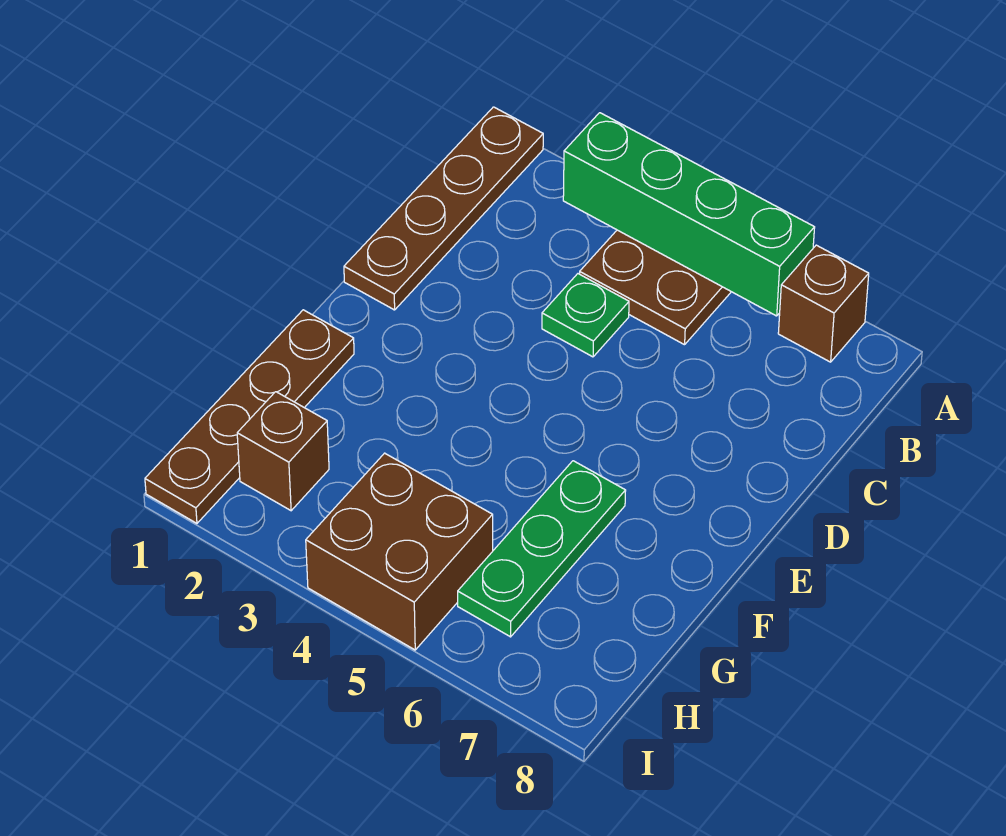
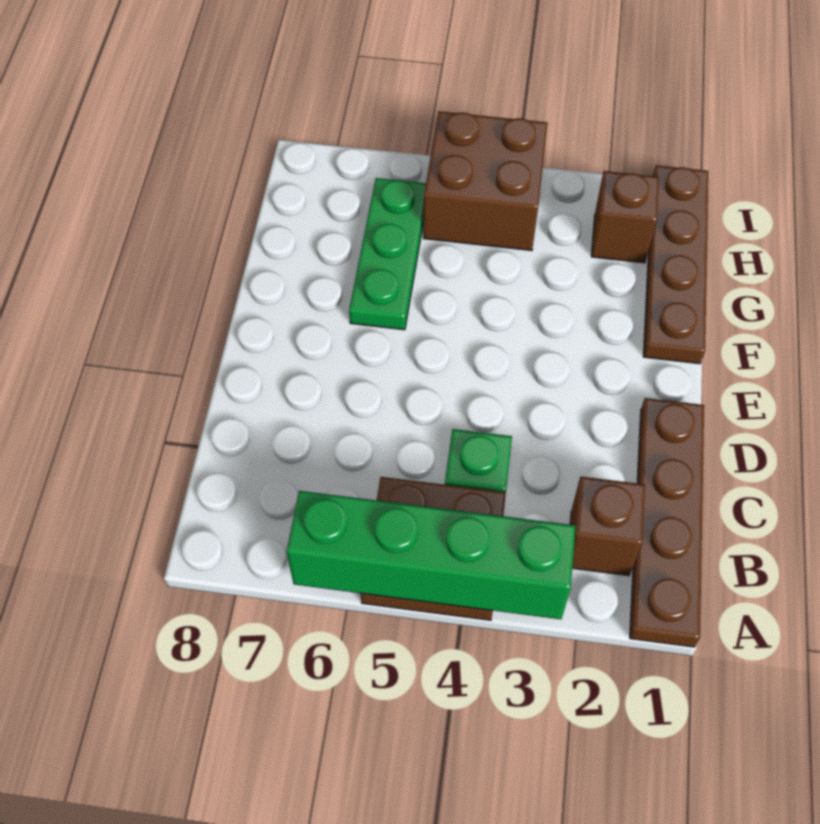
brown brick A7 level 1 -> brown brick B2 level 1

